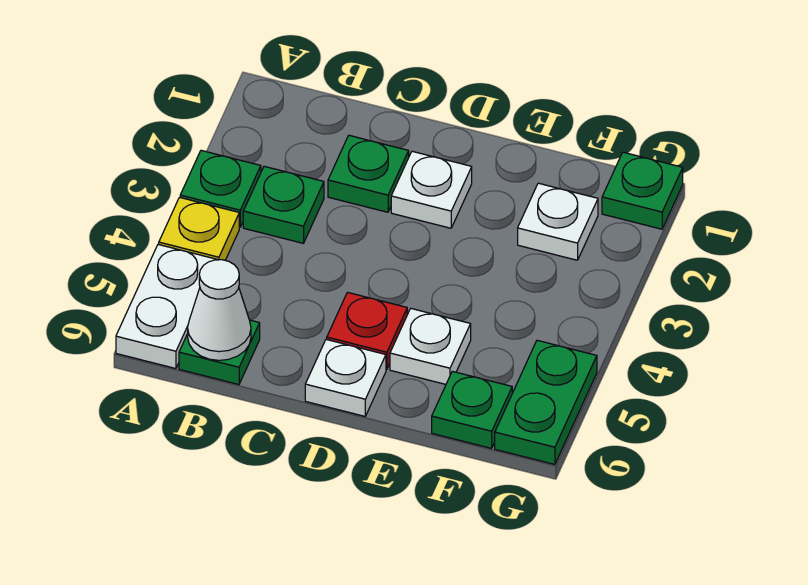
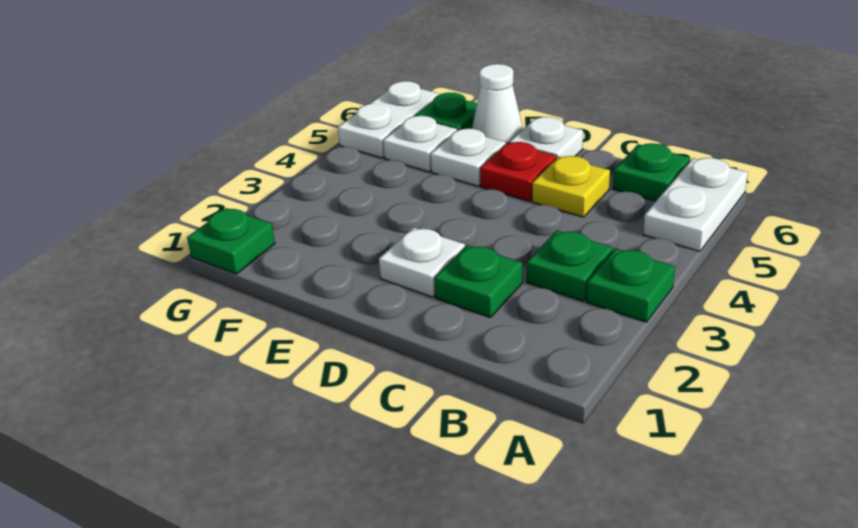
yellow plate A4 level 1 -> yellow plate C5 level 1
white cone B6 level 2 -> white cone E6 level 1
white plate F2 level 1 -> white plate F5 level 1
green plate G5:G6 level 1 -> white plate G5:G6 level 1

